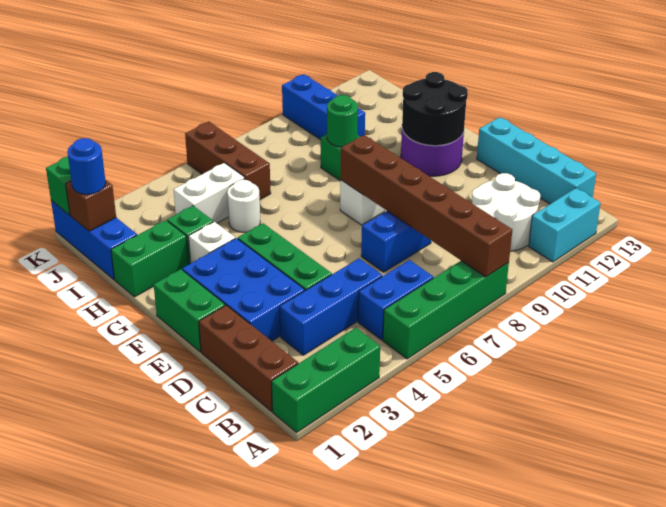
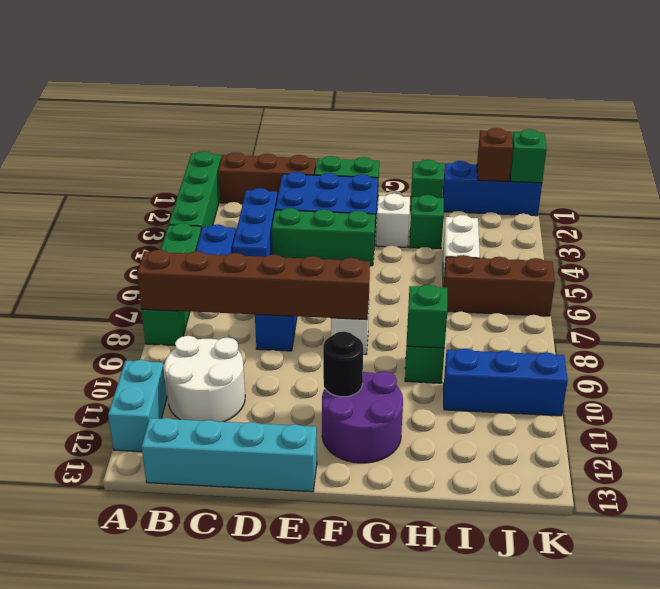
green brick A1:A3 level 1 -> green brick A1:A4 level 1
black round brick F11:G12 level 2 -> black round brick F11 level 2
green brick H1:H2 level 1 -> green brick H1 level 1
white round brick H5 level 1 -> none
green round brick H9 level 2 -> green brick H9 level 2
blue round brick J1 level 3 -> none

